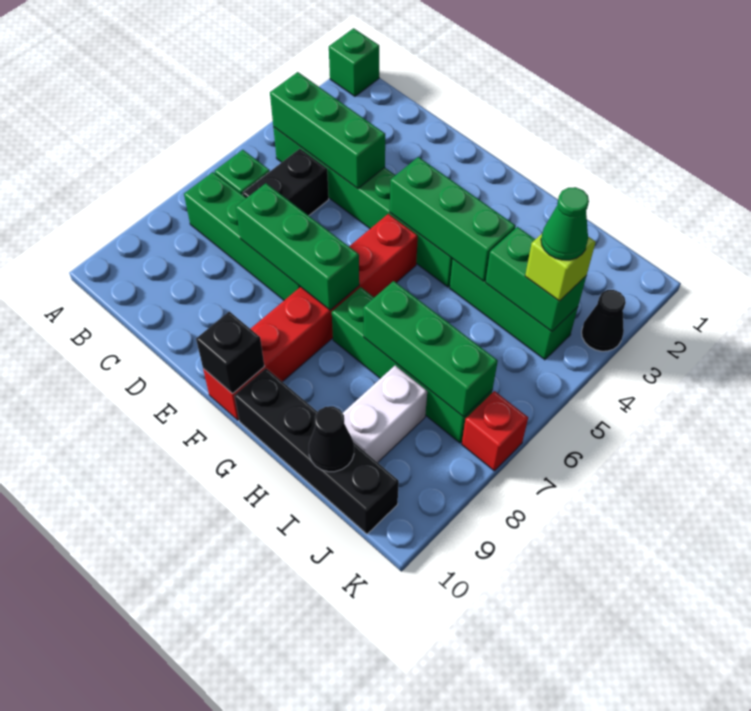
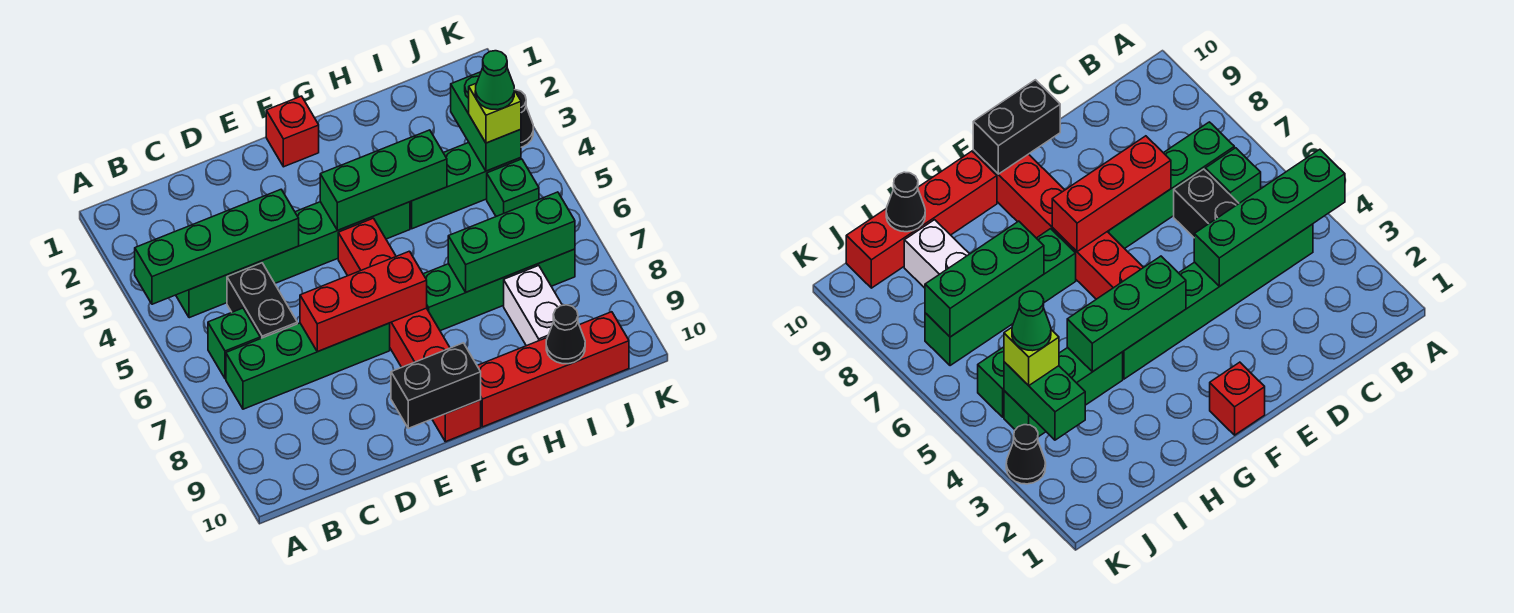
green brick A1 level 1 -> green brick J5 level 1
green brick B4:D4 level 2 -> green brick A4:D4 level 2
green brick D7:F7 level 2 -> red brick D7:F7 level 2
black brick F10 level 2 -> black brick E10:F10 level 2
black brick G10:J10 level 1 -> red brick G10:J10 level 1
green brick I4:J4 level 2 -> green brick J3:J4 level 2
red brick K7 level 1 -> red brick F1 level 1

